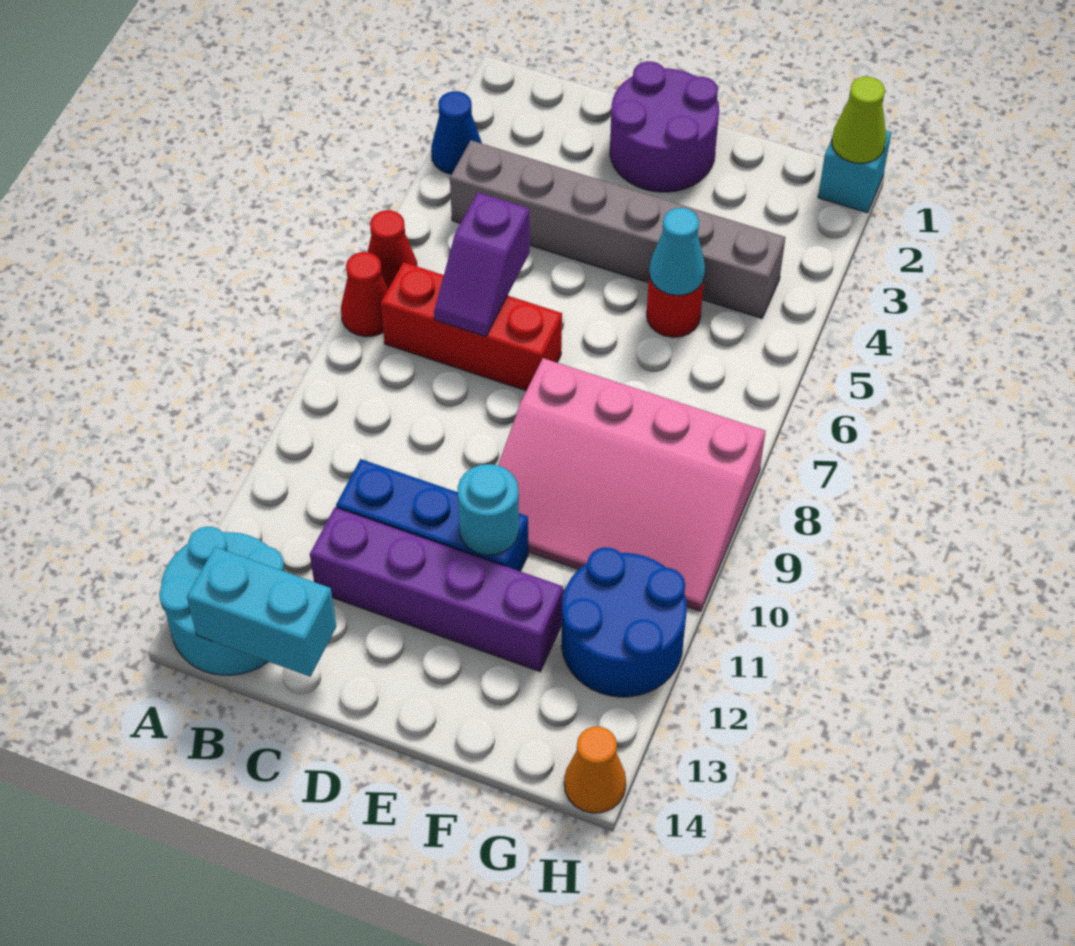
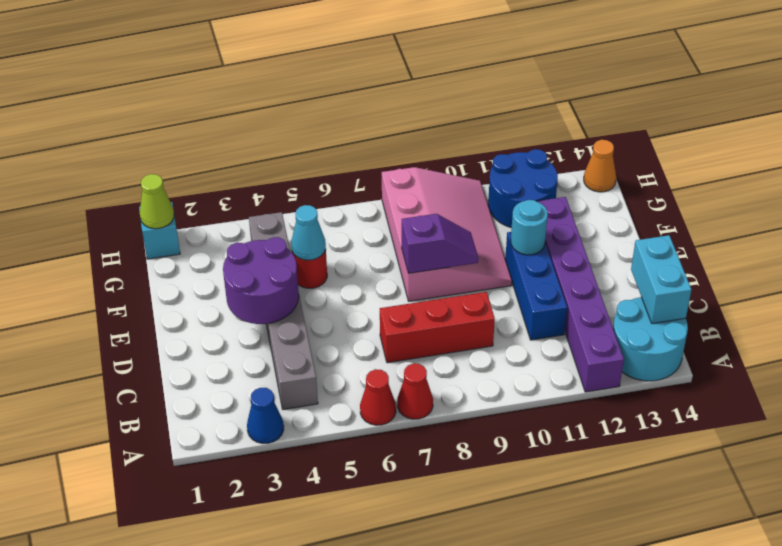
red brick B7:D7 level 1 -> red brick C7:C9 level 1
purple slope C6:C7 level 2 top 6 -> purple slope E8:E9 level 2 top 8
purple brick C12:F12 level 1 -> purple brick A12:F12 level 1
purple round brick D1:E2 level 1 -> purple round brick D3:E4 level 2

